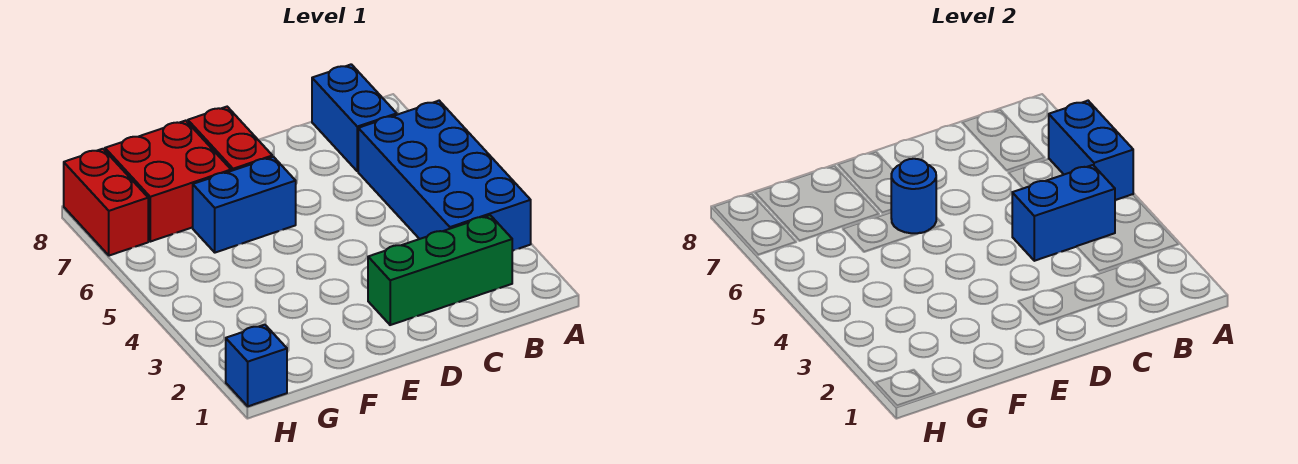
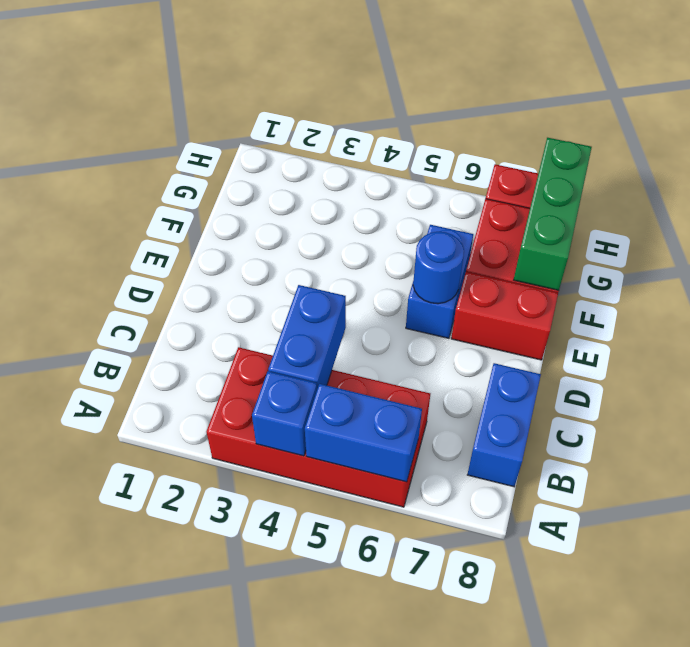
blue brick A3:B6 level 1 -> red brick A3:B6 level 1
green brick B2:D2 level 1 -> green brick F8:H8 level 2
blue brick B7:B8 level 1 -> blue brick B8:C8 level 1
blue brick H1 level 1 -> blue brick A4 level 2

